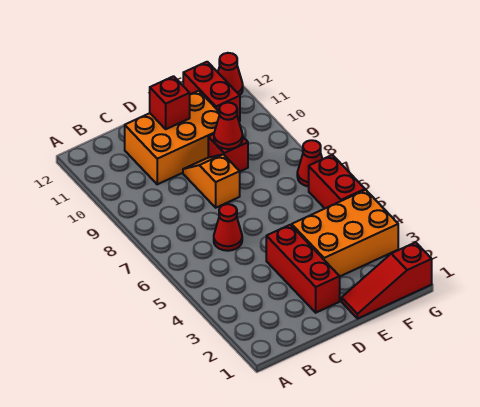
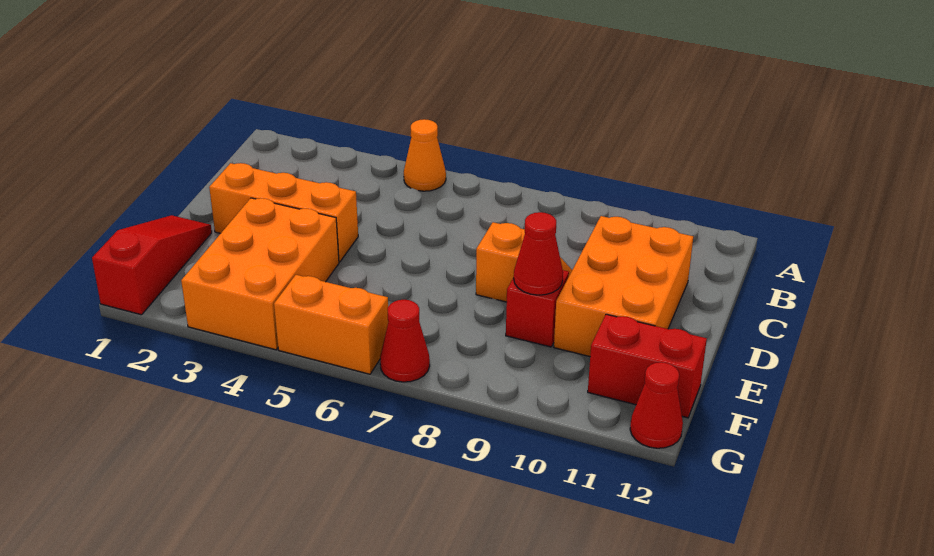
none -> orange cone A5 level 1
red cone C6 level 1 -> none
red brick D2:D4 level 1 -> orange brick D2:D4 level 1
red brick D11 level 2 -> none
red brick G5:G6 level 1 -> orange brick G5:G6 level 1

